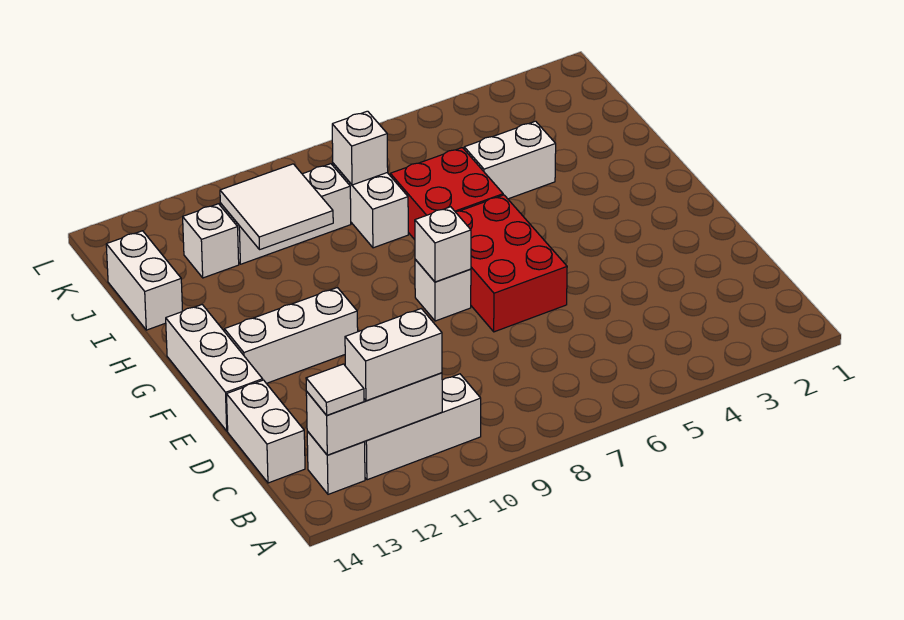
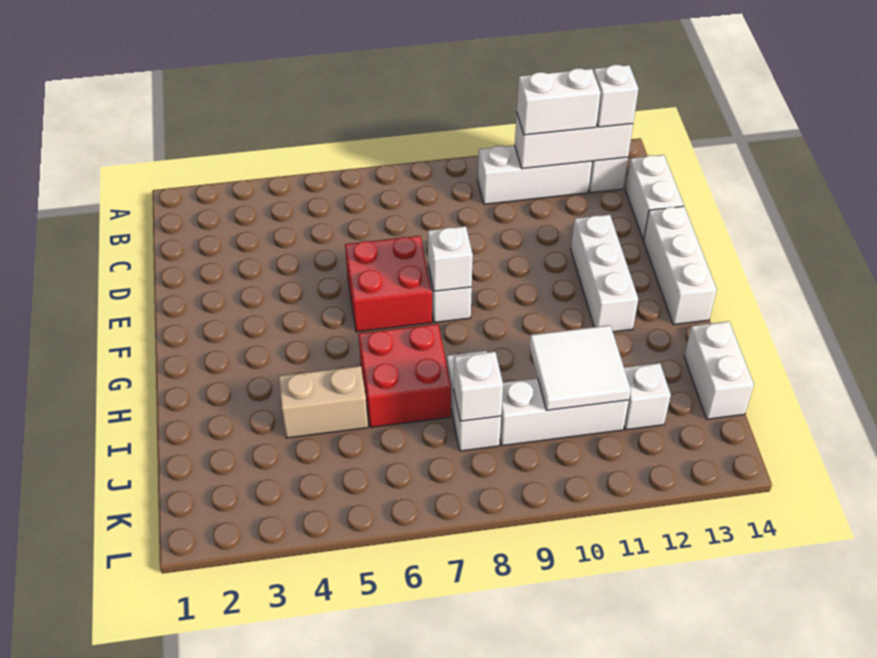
white tile B13 level 3 -> white brick B13 level 3
red brick E6:G7 level 1 -> red brick E6:F7 level 1
white brick F11:F13 level 1 -> white brick E12:G12 level 1
white brick I4:I5 level 1 -> tan brick I4:I5 level 1

